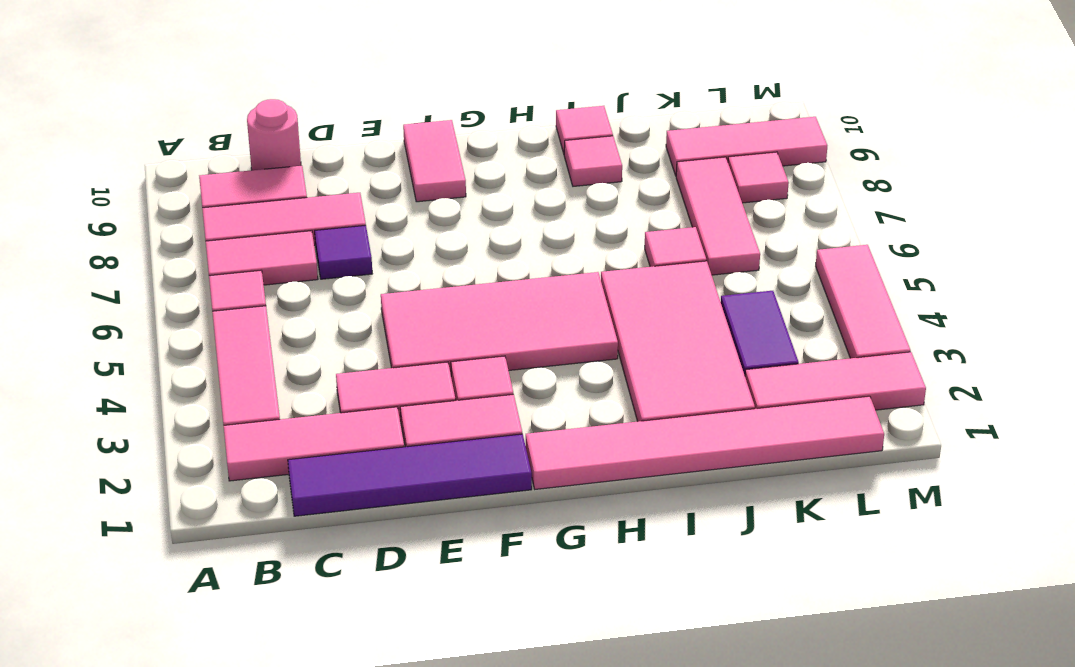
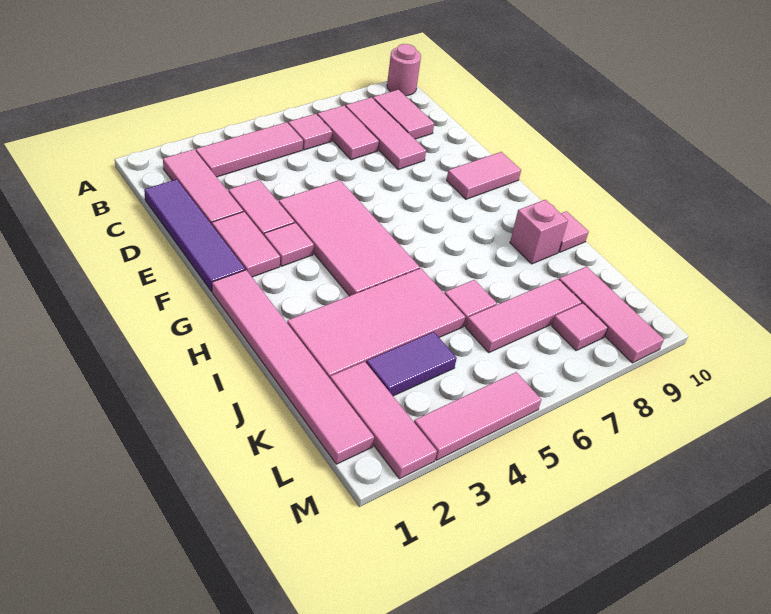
pink round brick C10 level 1 -> pink round brick A10 level 1
purple tile D7 level 1 -> none
pink tile I9 level 1 -> pink brick I9 level 1

